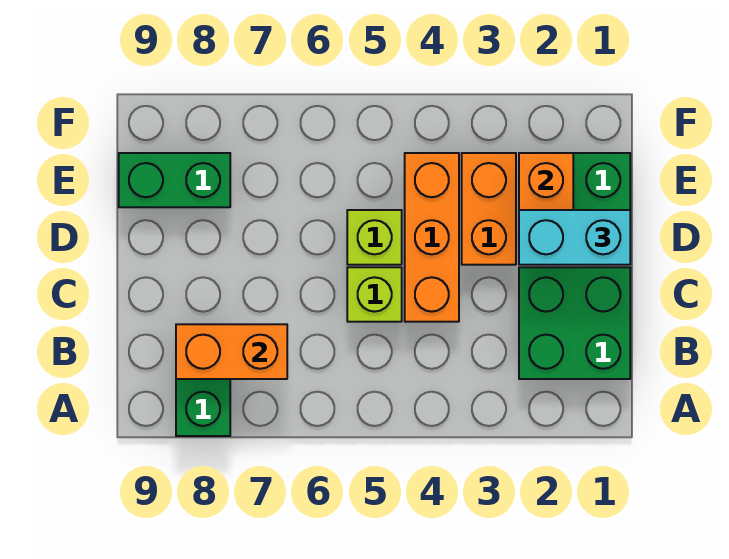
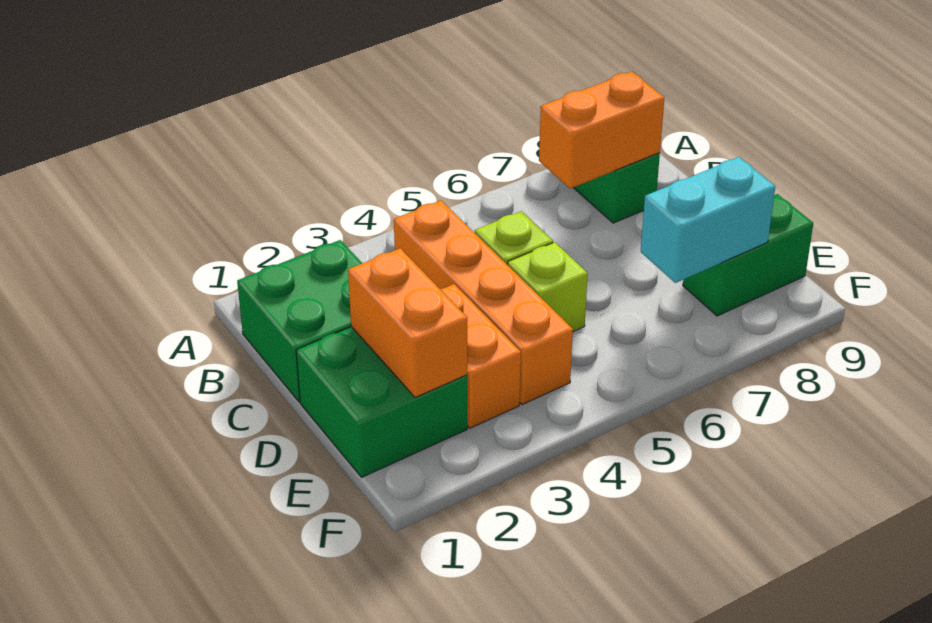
orange brick C4:E4 level 1 -> orange brick B4:E4 level 1
cyan brick D1:D2 level 3 -> cyan brick E7:E8 level 2

